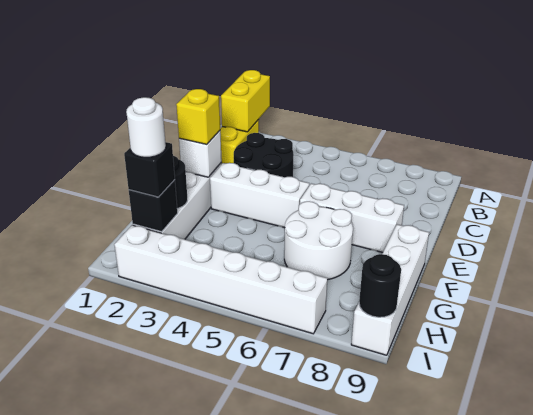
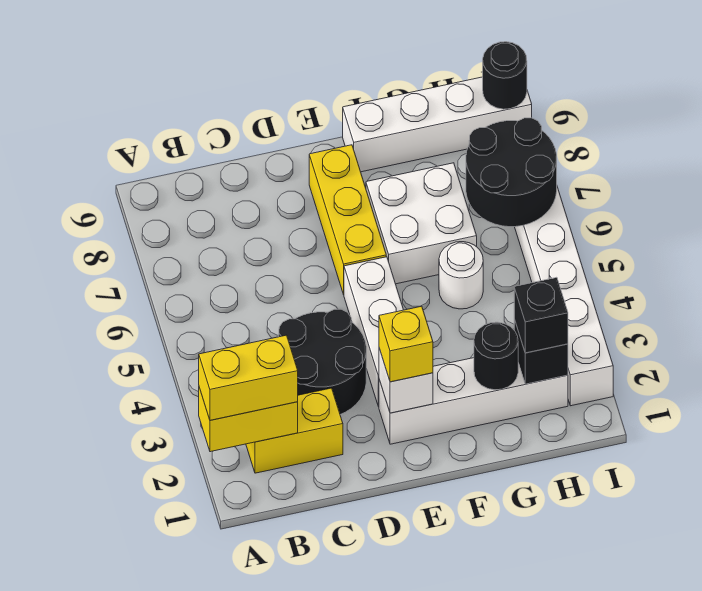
none -> yellow brick A2:B2 level 3
white brick E6:E8 level 1 -> yellow brick E6:E8 level 1
white round brick F6:G7 level 1 -> white brick F6:G7 level 1
white round brick H2 level 4 -> white round brick G5 level 1
none -> black round brick H6:I7 level 2

